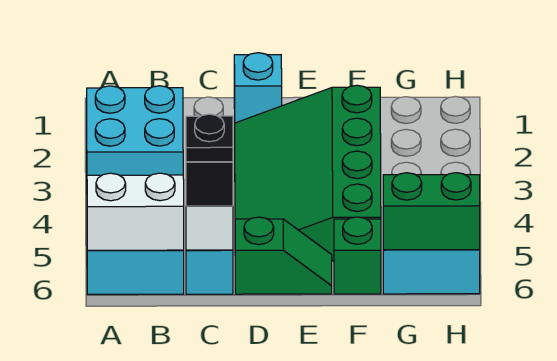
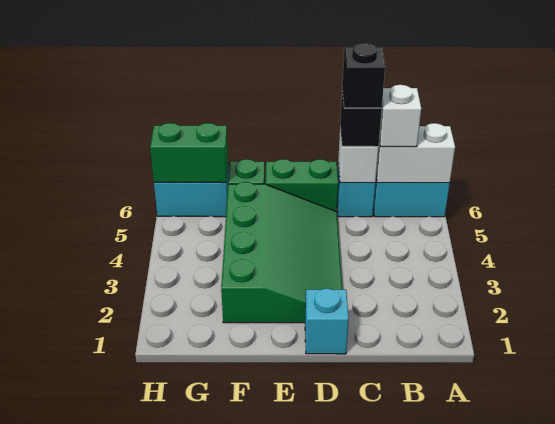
cyan brick A2:B3 level 1 -> none
none -> white brick B6 level 3
black plate C6 level 4 -> black brick C6 level 4
green slope D6:E6 level 1 top D -> green brick D6:E6 level 1

